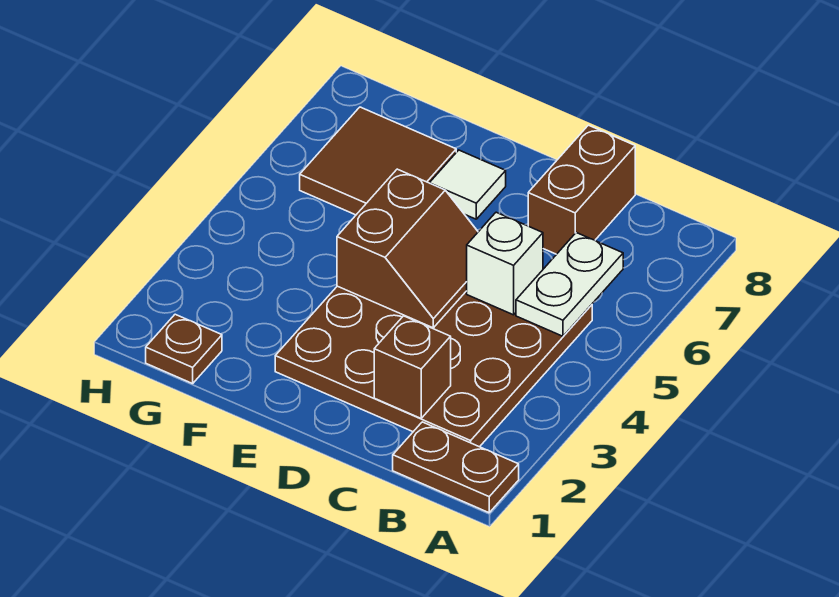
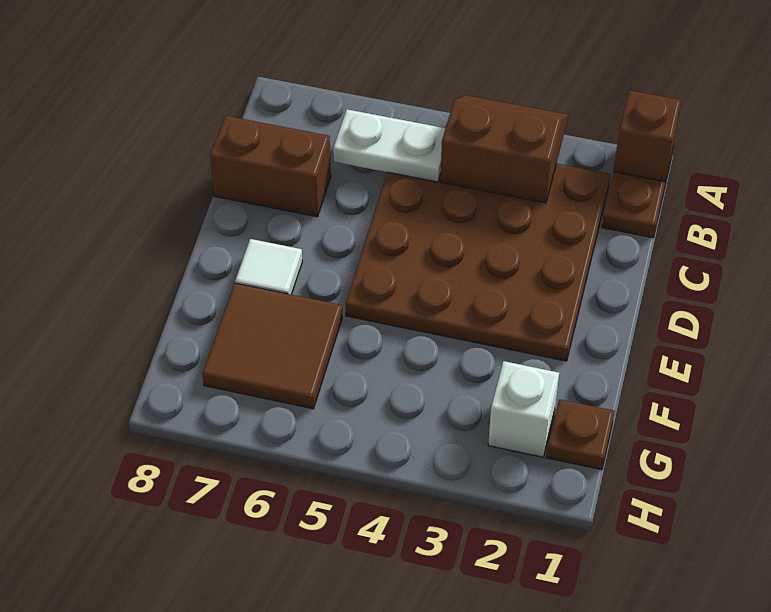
brown brick C2 level 2 -> brown brick A1 level 2
white brick C5 level 2 -> white brick G2 level 1
brown slope D4:E5 level 2 top E -> brown slope A3:B4 level 2 top B

